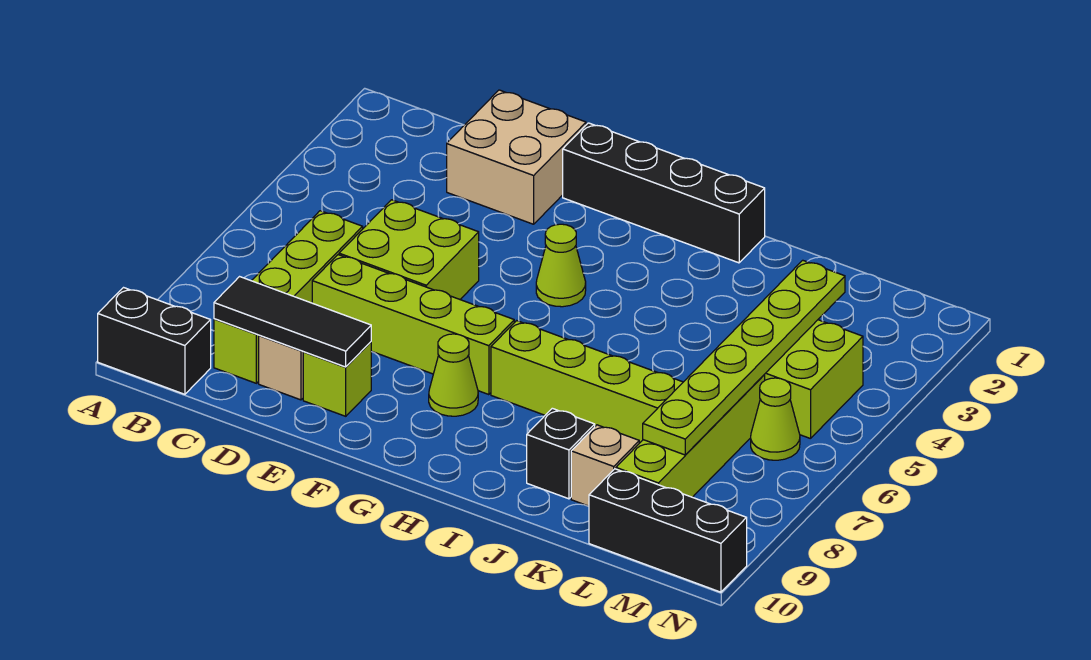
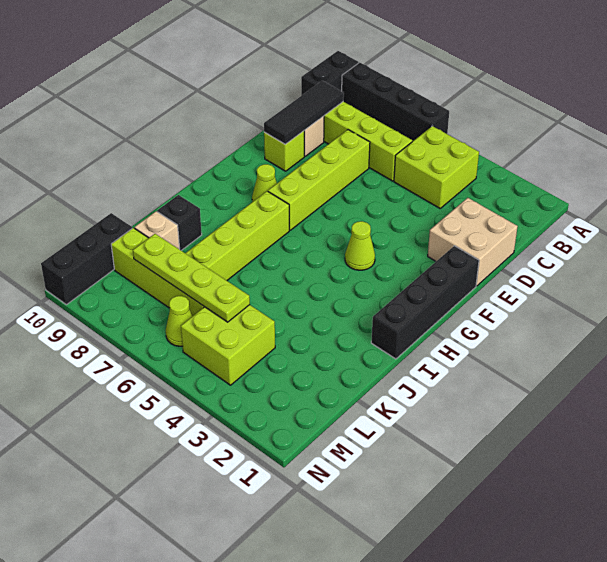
none -> black brick A6:A9 level 1
lime brick D5:E6 level 1 -> lime brick B4:C5 level 1
lime plate L3:L8 level 2 -> lime plate L5:L8 level 2

